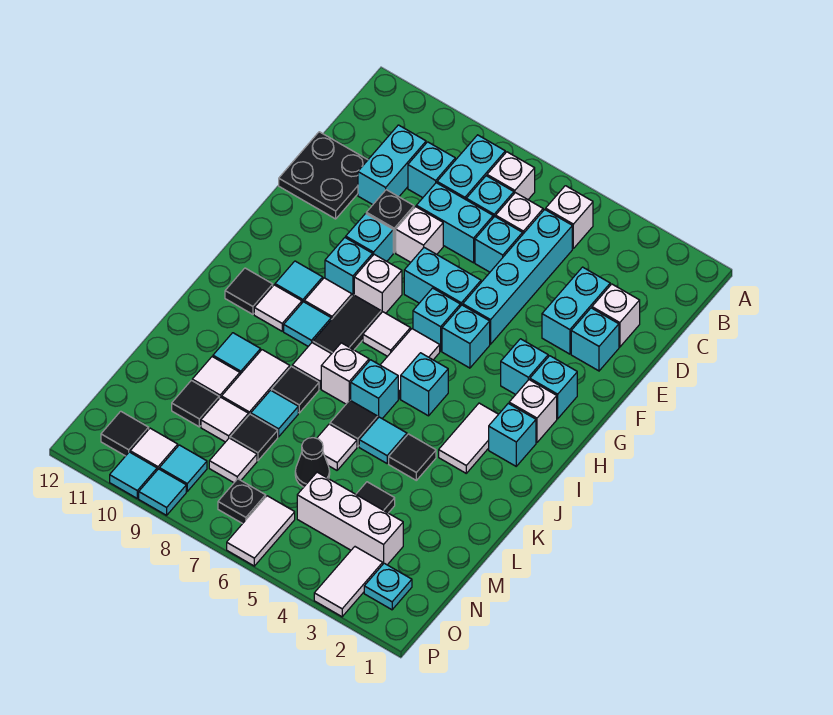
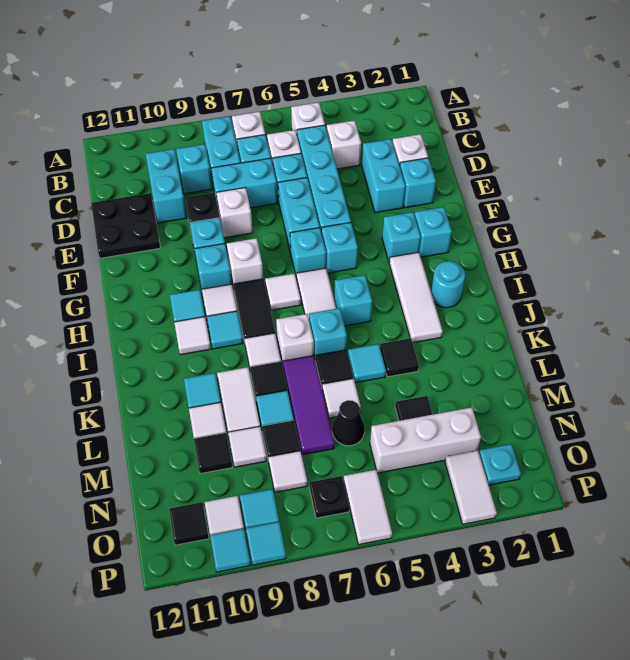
cyan brick F6:F7 level 1 -> cyan brick E6:F6 level 1
white brick H2 level 1 -> white brick C4 level 1
cyan brick I2 level 1 -> cyan round brick I2 level 1
white tile I3:J3 level 1 -> white tile H3:J3 level 1
black tile I11 level 1 -> none
none -> purple tile K7:M7 level 1

